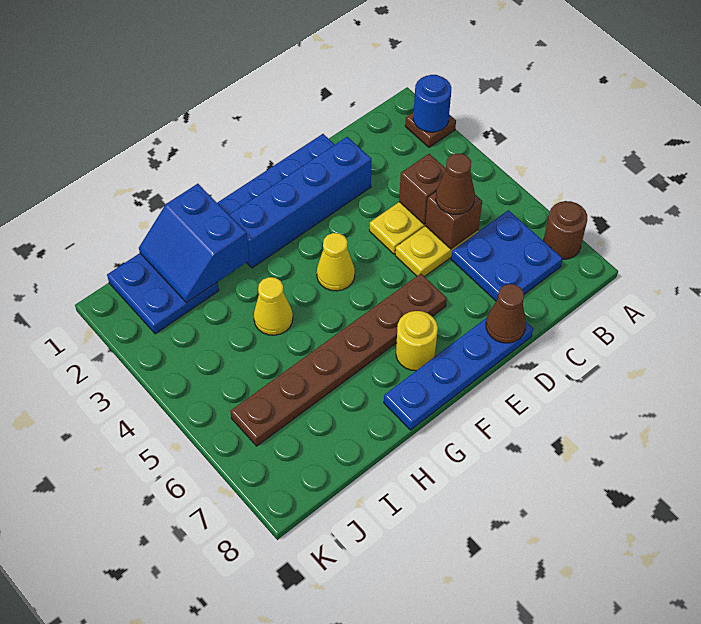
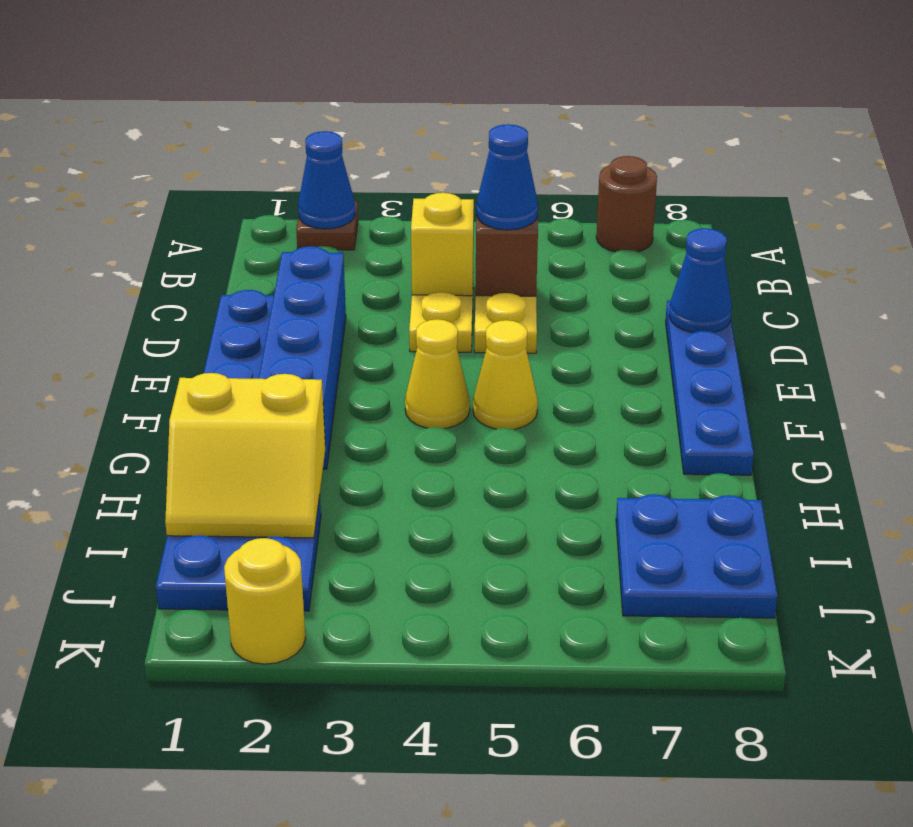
blue round brick A2 level 2 -> blue cone A2 level 2
blue plate B6:C7 level 1 -> blue plate I7:J8 level 1
brown brick C4 level 2 -> yellow brick C4 level 2
brown cone C5 level 3 -> blue cone C5 level 3
brown cone D8 level 2 -> blue cone D8 level 2
brown plate E6:J6 level 1 -> none
yellow round brick F7 level 1 -> yellow round brick K2 level 1
blue slope H1:I2 level 2 top H -> yellow slope H1:I2 level 2 top H
yellow cone H4 level 1 -> yellow cone F5 level 1

